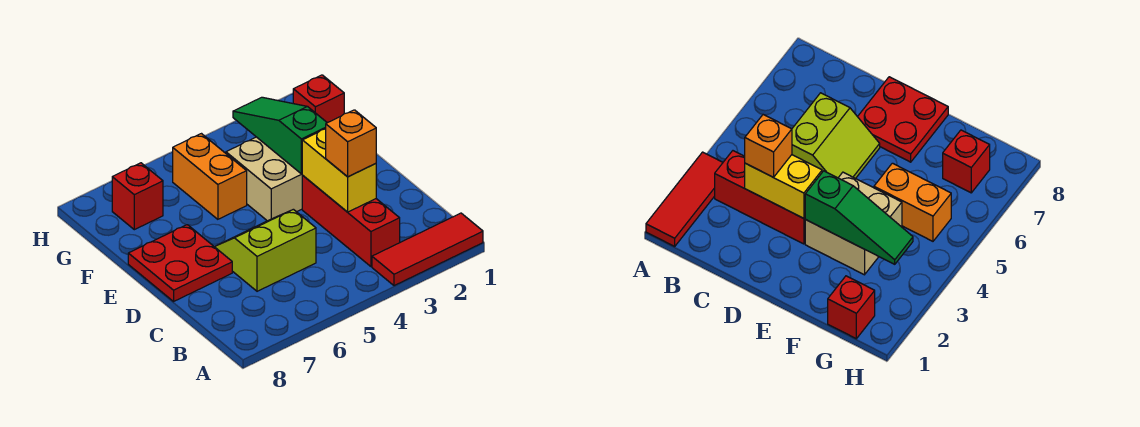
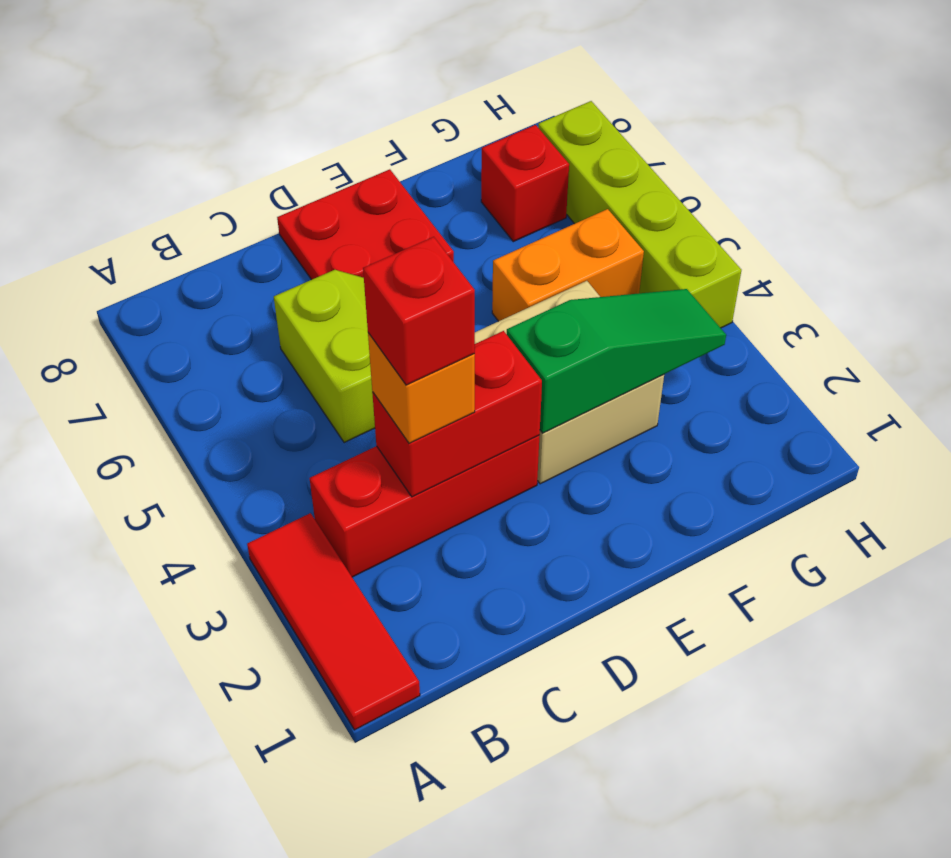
yellow brick C3:D3 level 2 -> red brick C3:D3 level 2
red brick G1 level 1 -> red brick C3 level 4
none -> lime brick H4:H7 level 1

